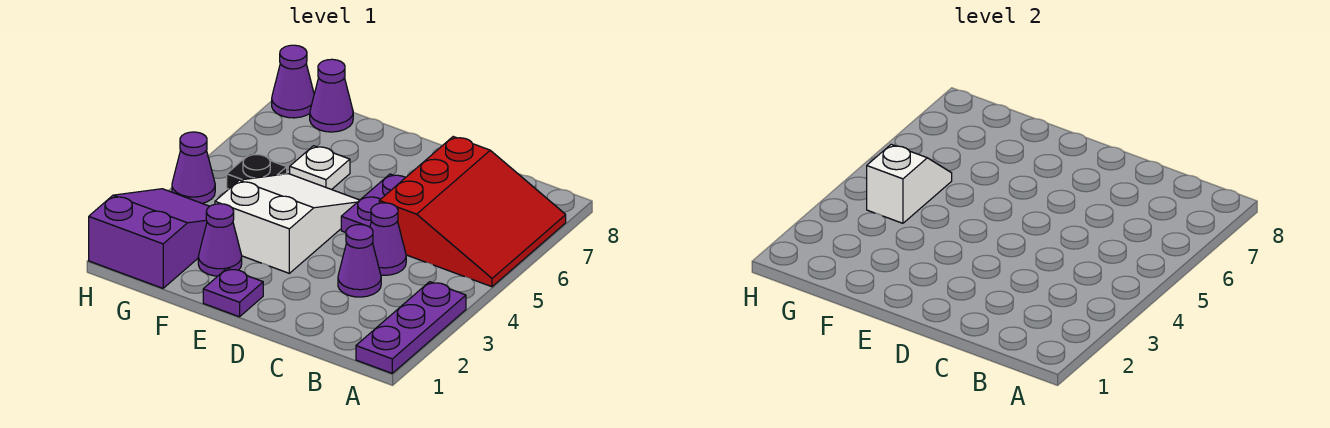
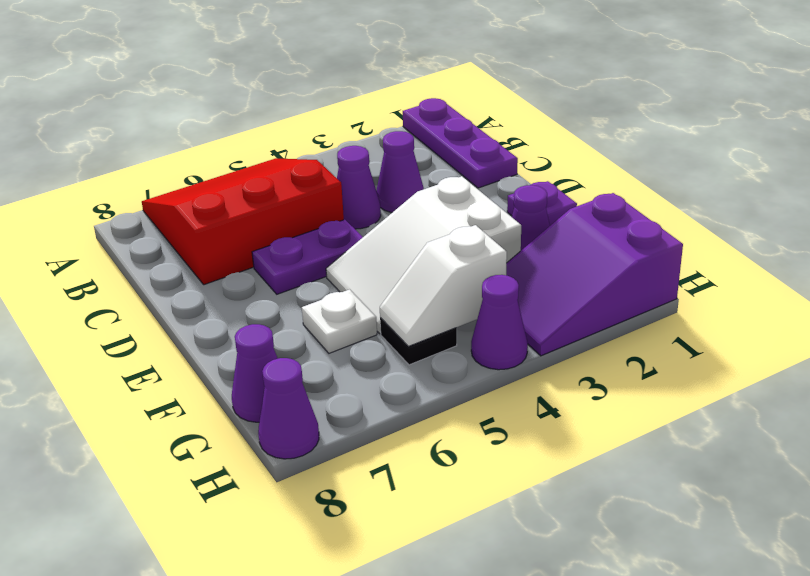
purple plate A1:A3 level 1 -> purple plate A1:C1 level 1

